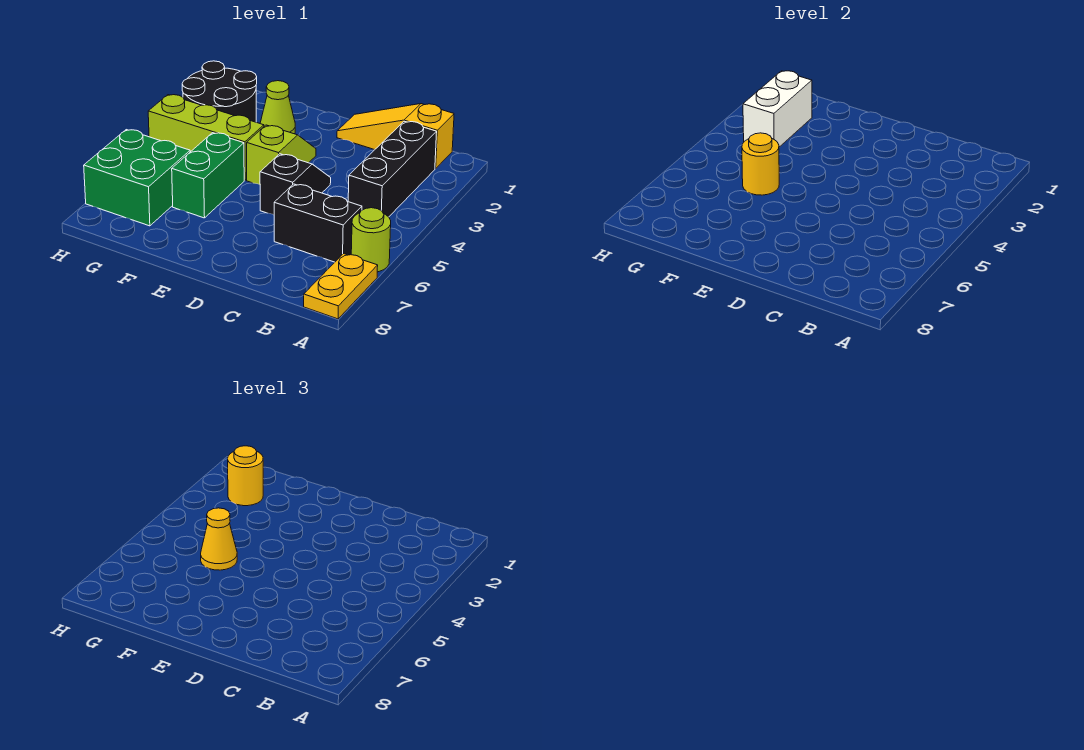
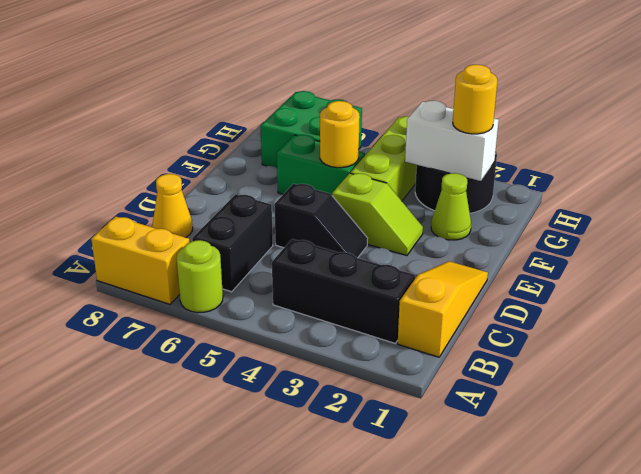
yellow plate A7:A8 level 1 -> yellow brick A7:A8 level 1
yellow cone F5 level 3 -> yellow cone C8 level 1

